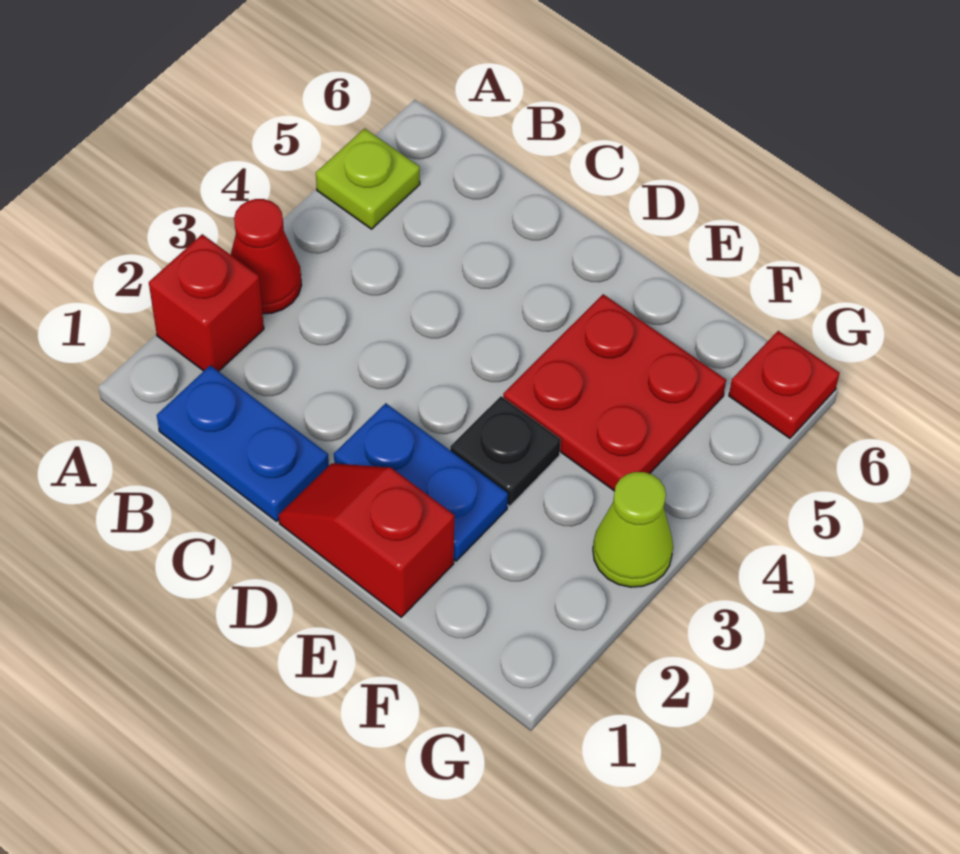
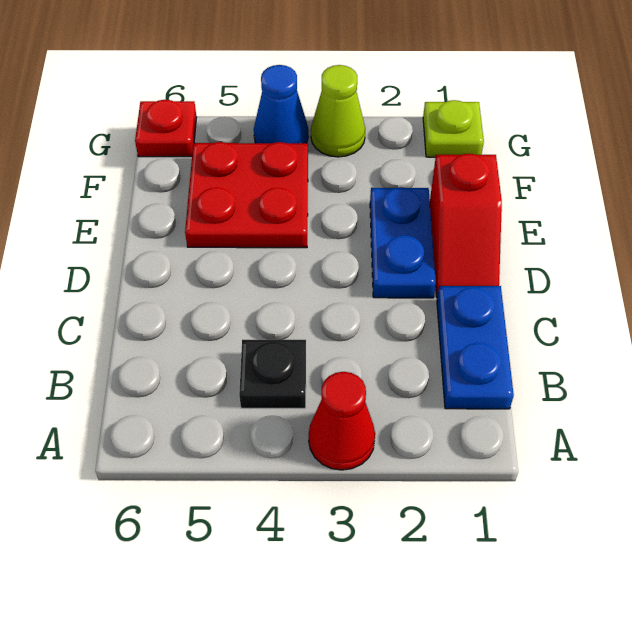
red brick A2 level 1 -> none
lime plate A5 level 1 -> lime plate G1 level 1
black plate E3 level 1 -> black plate B4 level 1
none -> blue cone G4 level 1

